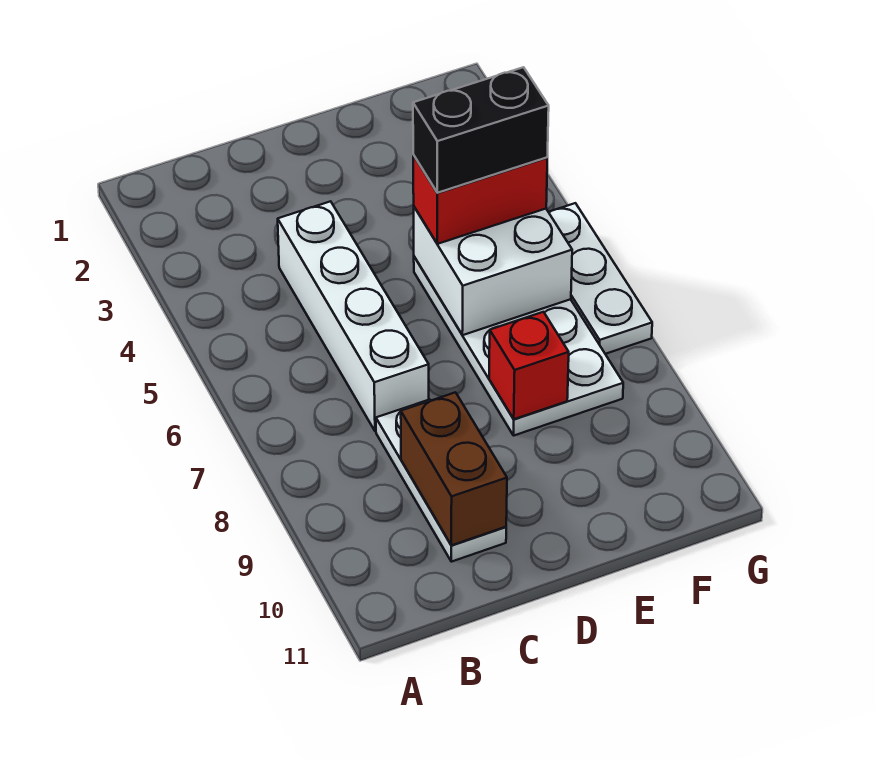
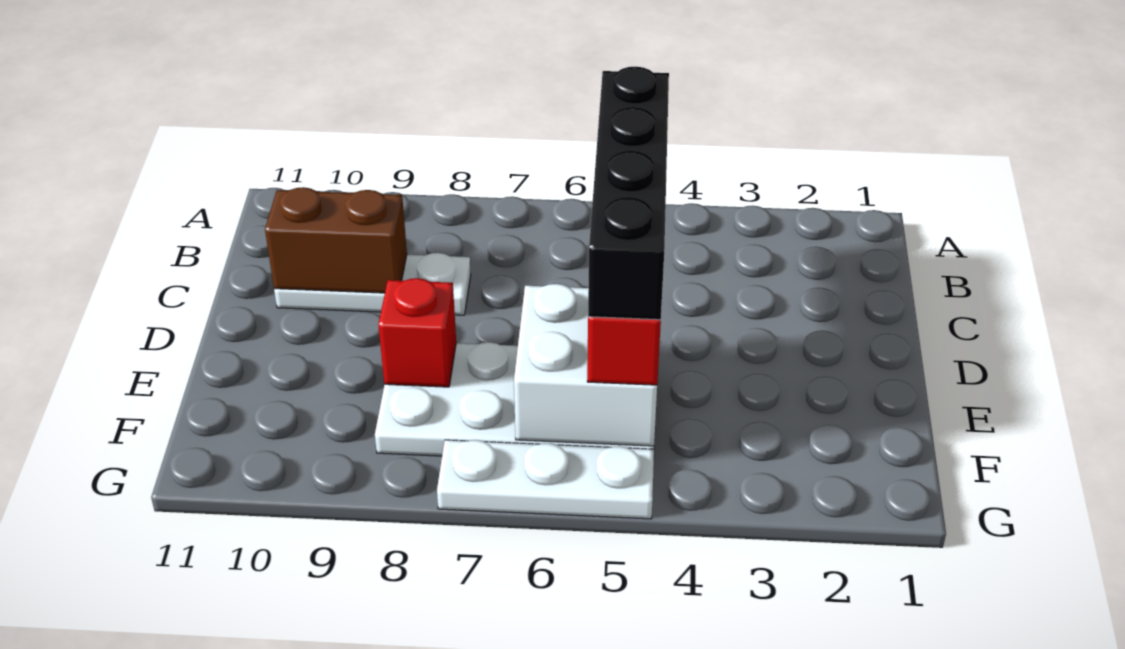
white brick C4:C7 level 1 -> none
black brick E5:F5 level 4 -> black brick C5:F5 level 4

